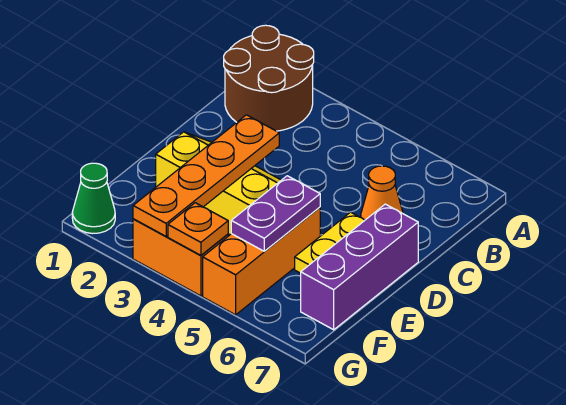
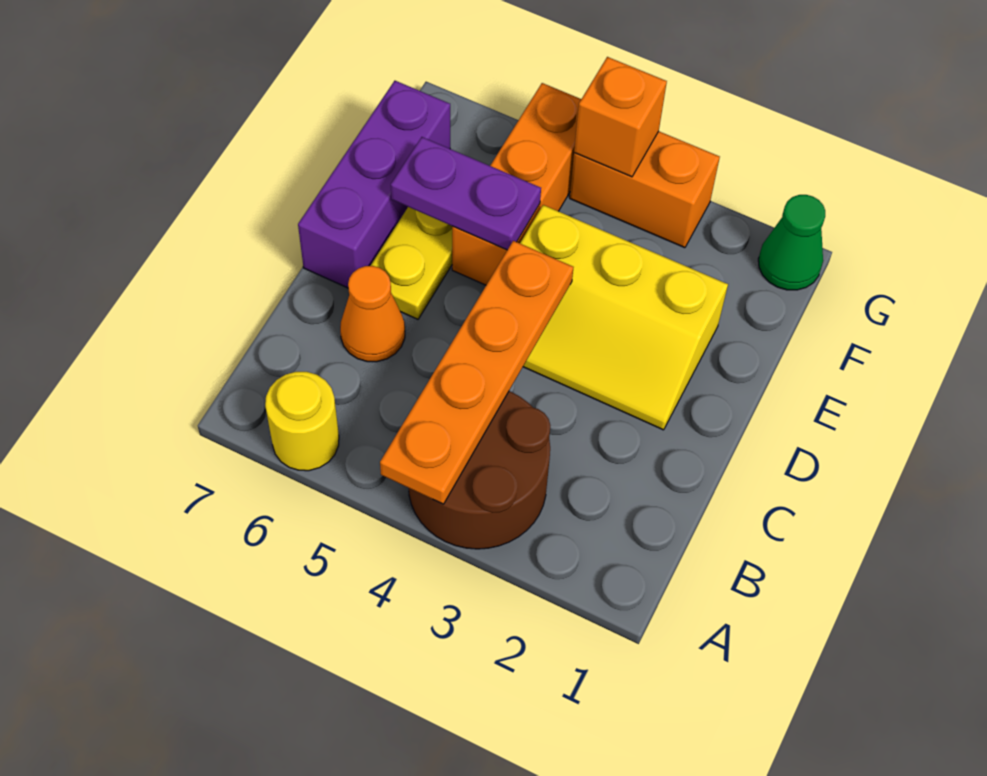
brown round brick A1:B2 level 1 -> brown round brick A3:B4 level 1
none -> yellow round brick A6 level 1
orange plate D3:G3 level 2 -> orange plate A4:D4 level 2
purple plate E5:F5 level 2 -> purple plate E5:E6 level 2
orange plate G4 level 2 -> orange brick G4 level 2

